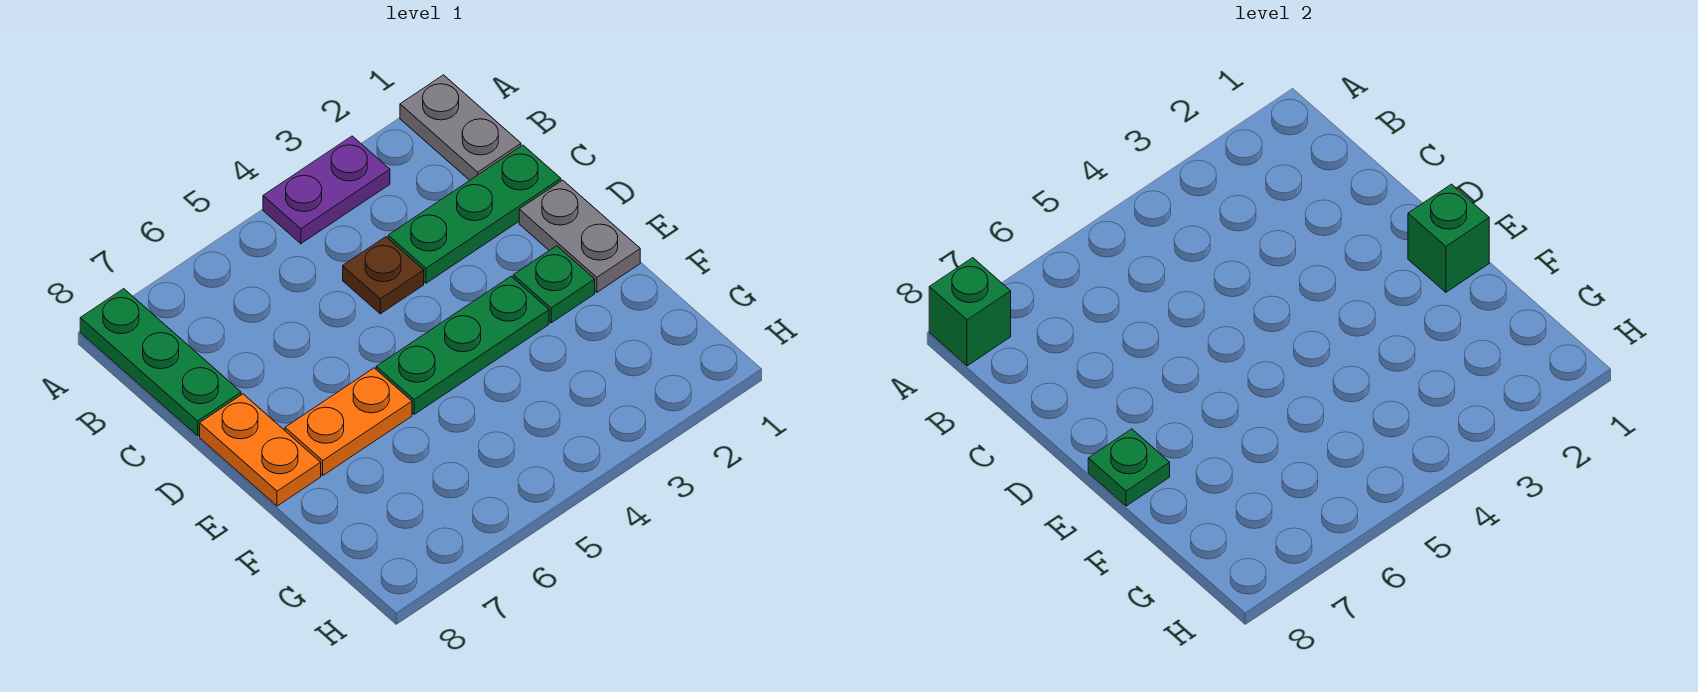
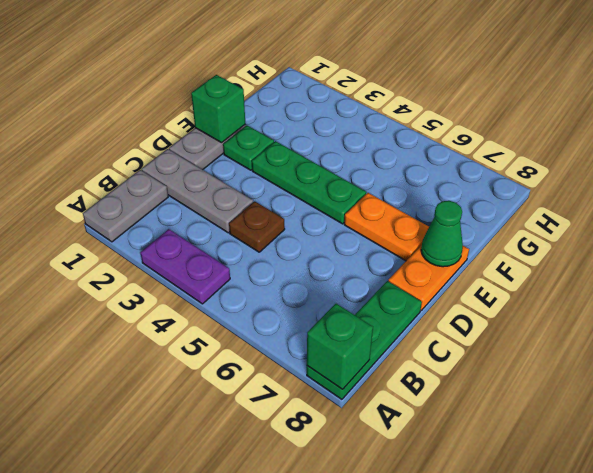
green plate C1:C3 level 1 -> grey plate C1:C3 level 1
green plate E8 level 2 -> green cone E8 level 2

